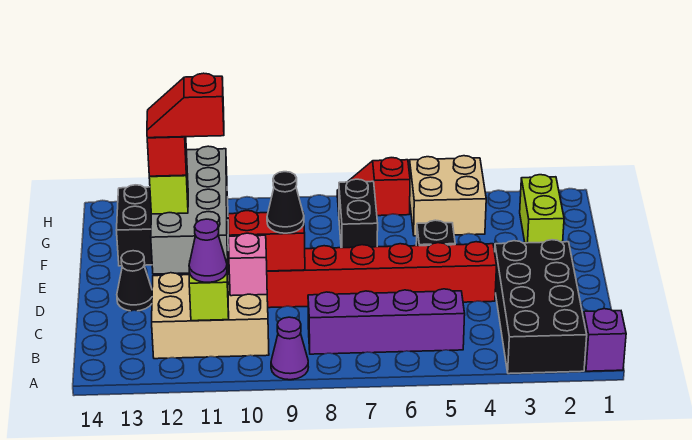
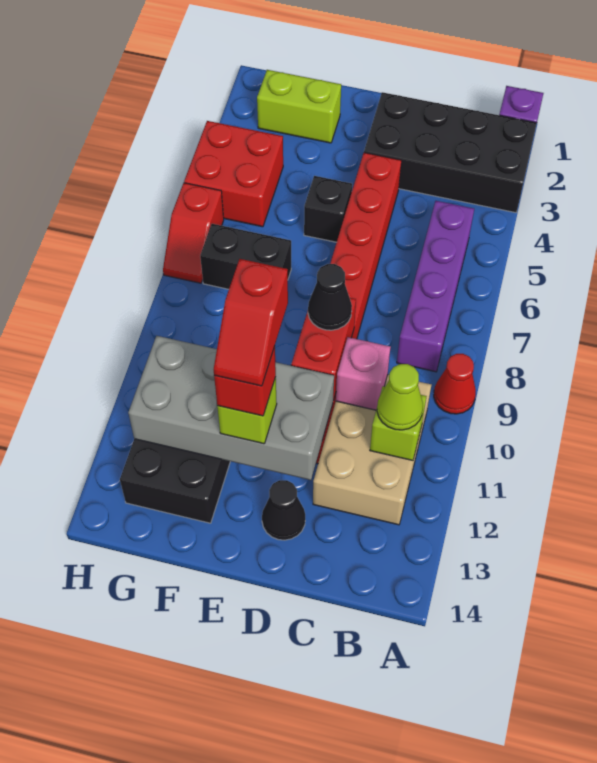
purple cone A9 level 1 -> red cone A9 level 1
purple cone B11 level 3 -> lime cone B11 level 3
tan brick G4:H5 level 1 -> red brick G4:H5 level 1

